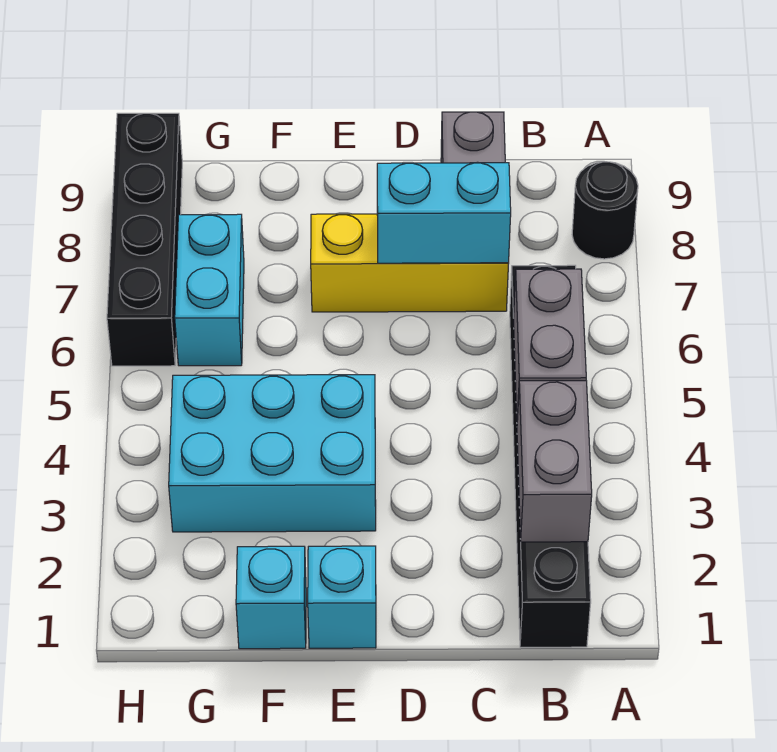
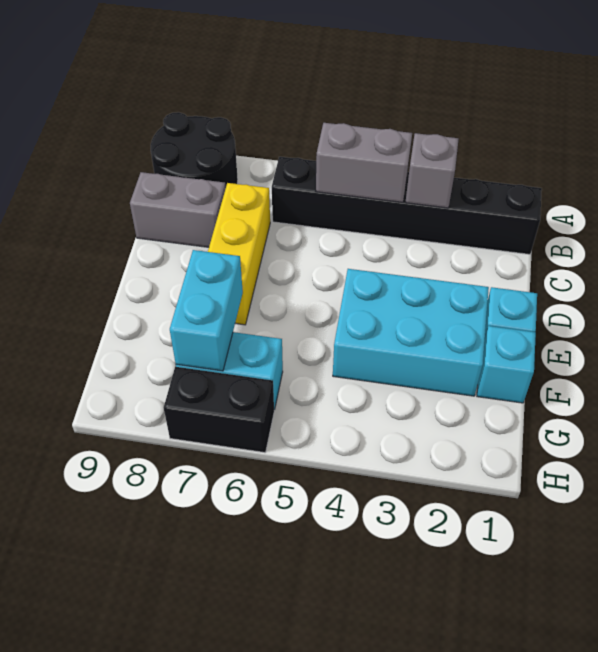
black round brick A8 level 1 -> black round brick A8:B9 level 1
grey brick B2:B3 level 2 -> grey brick B3 level 2
cyan brick C7:D7 level 2 -> cyan brick F7:G7 level 2
cyan brick E3:G4 level 1 -> cyan brick E2:F4 level 1
black brick H6:H9 level 1 -> black brick H6:H7 level 1

